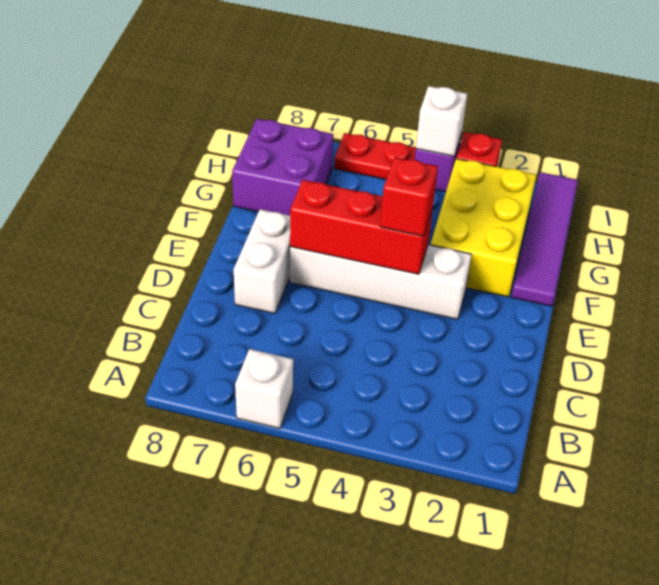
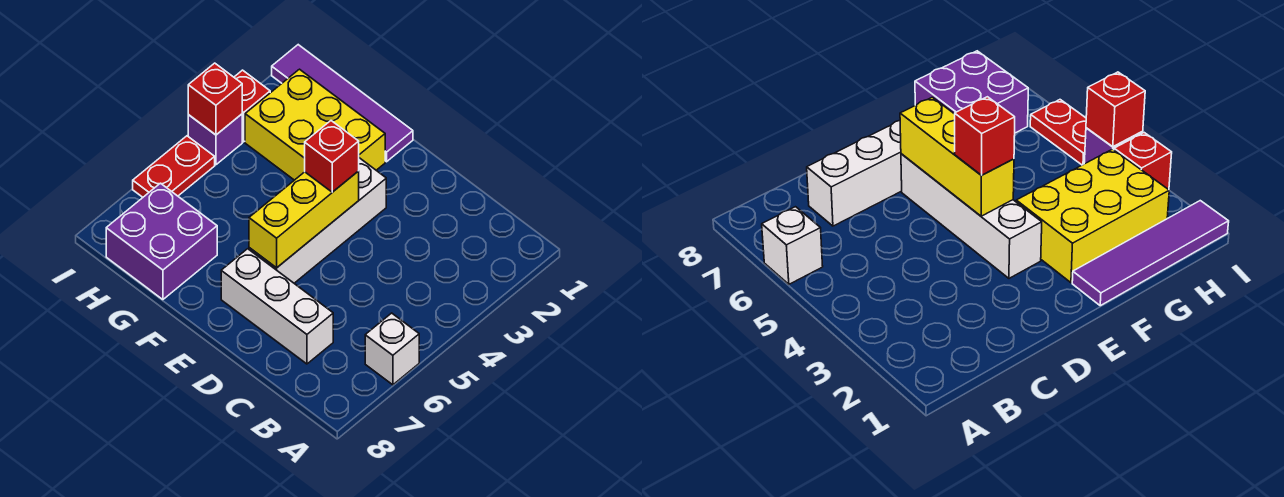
white brick D7:E7 level 1 -> white brick C7:E7 level 1
red brick E4:E6 level 2 -> yellow brick E4:E6 level 2
white brick I4 level 2 -> red brick I4 level 2

